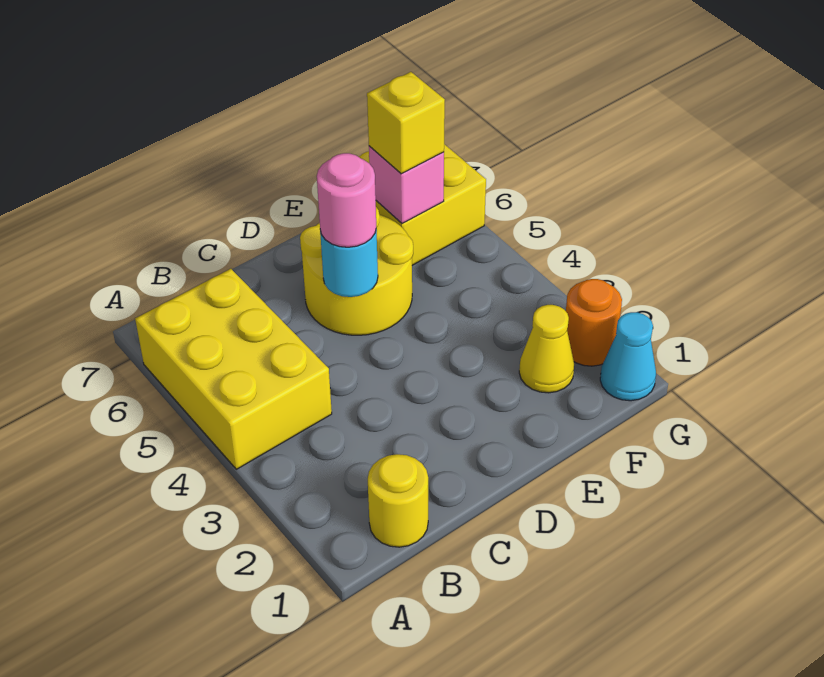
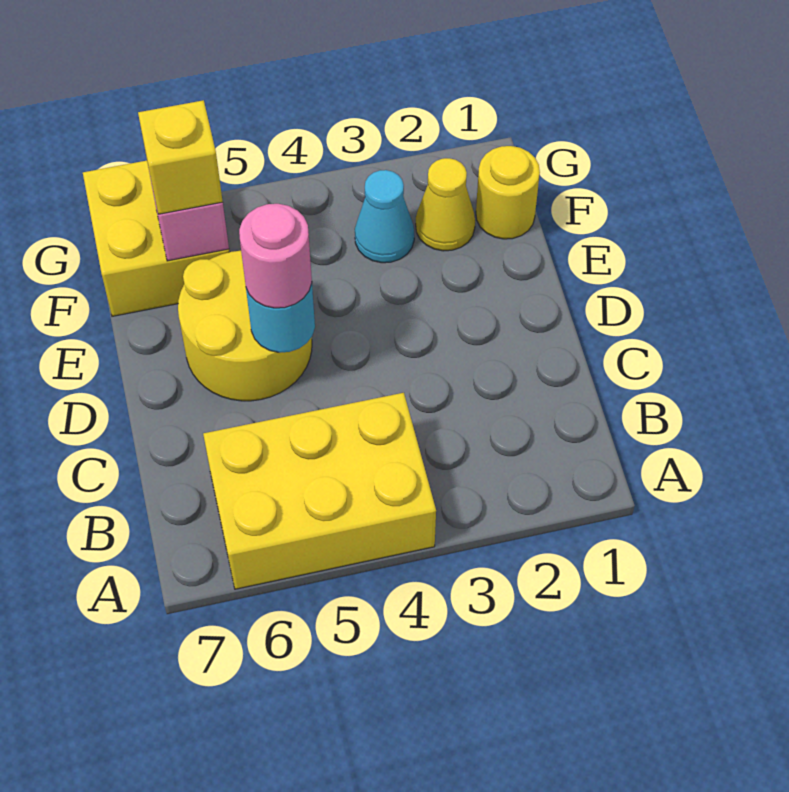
yellow round brick B1 level 1 -> yellow round brick F1 level 1
cyan cone G1 level 1 -> cyan cone F3 level 1
orange round brick G2 level 1 -> none

